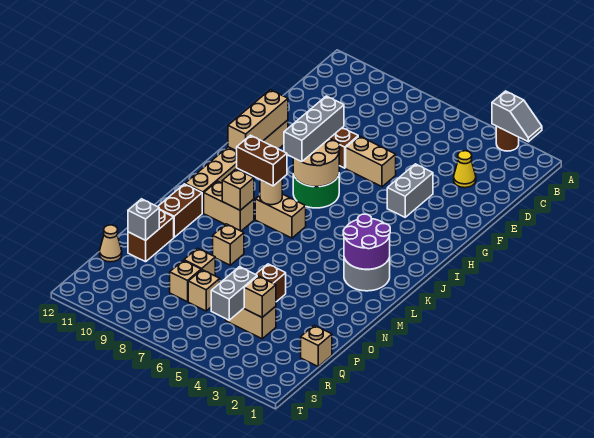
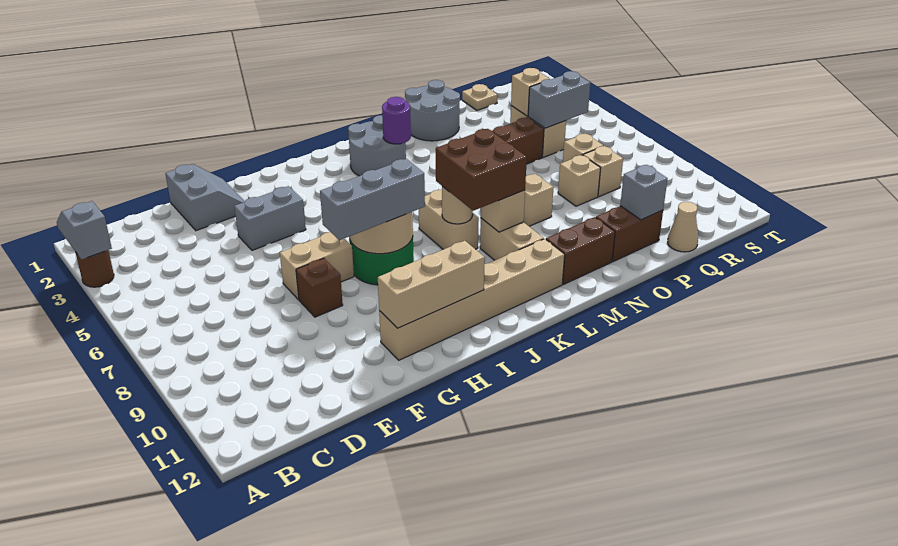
yellow cone D3 level 1 -> none
none -> grey slope E1:F2 level 1 top E
tan brick F6:F7 level 1 -> tan brick F7:G7 level 1
purple round brick K2:L3 level 2 -> purple round brick L3 level 2
brown brick K8:K9 level 3 -> brown brick K8:L9 level 3
none -> grey round brick N1:O2 level 1
tan brick Q1 level 1 -> tan plate Q1 level 1

